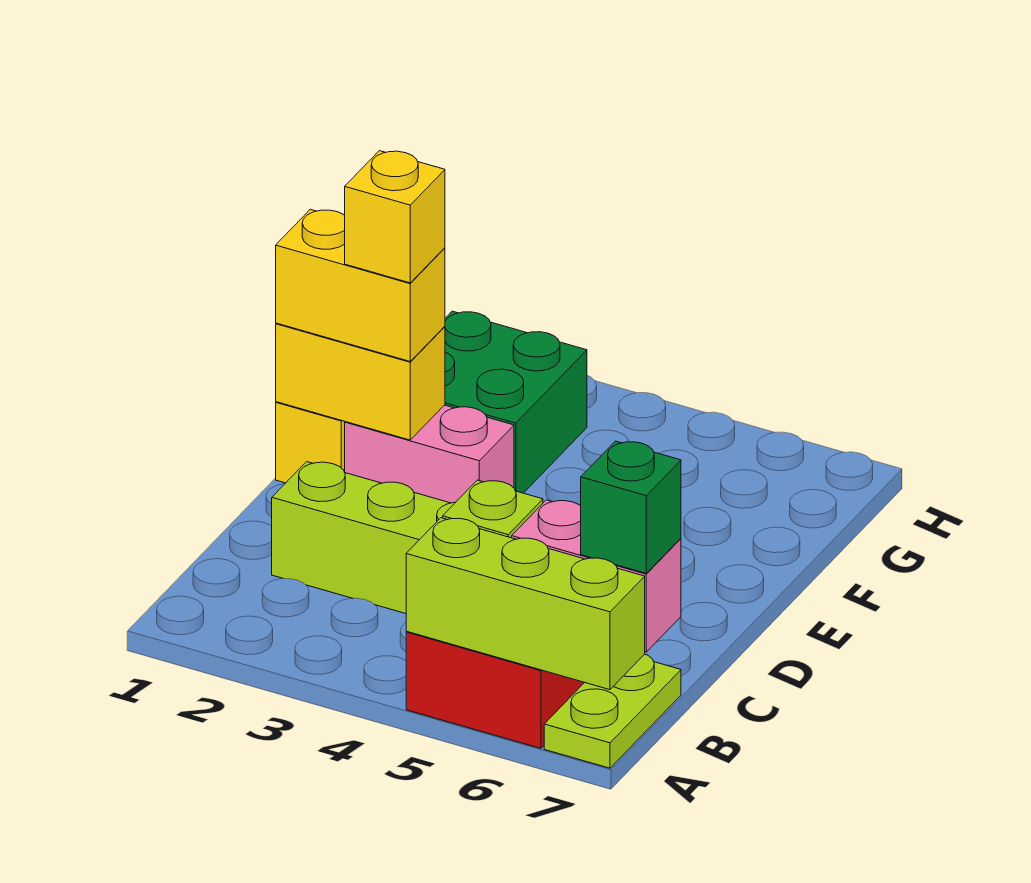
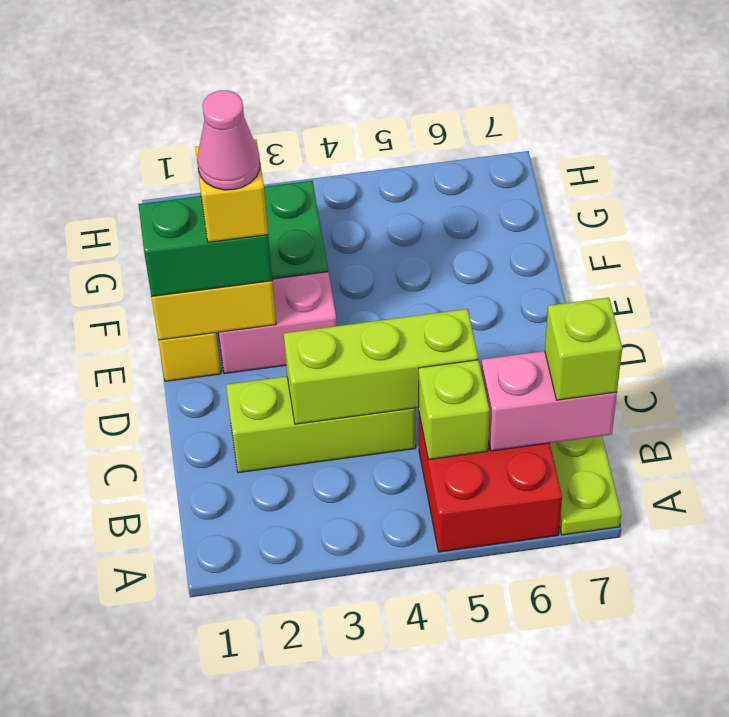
lime brick A5:A7 level 2 -> lime brick C3:C5 level 2
green brick B7 level 3 -> lime brick B7 level 3
yellow brick E1:E2 level 3 -> green brick E1:E2 level 3
none -> pink cone E2 level 5

